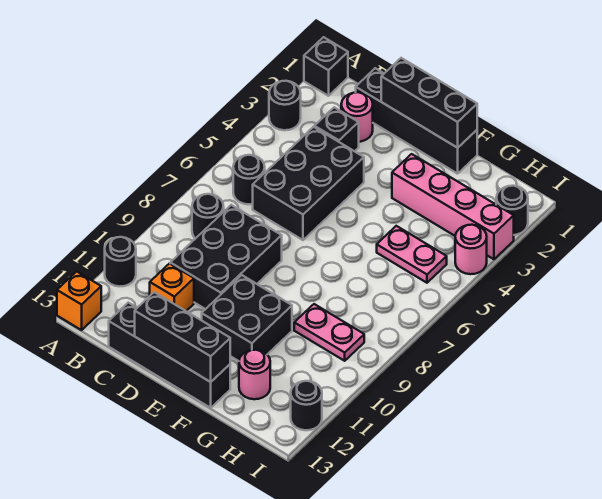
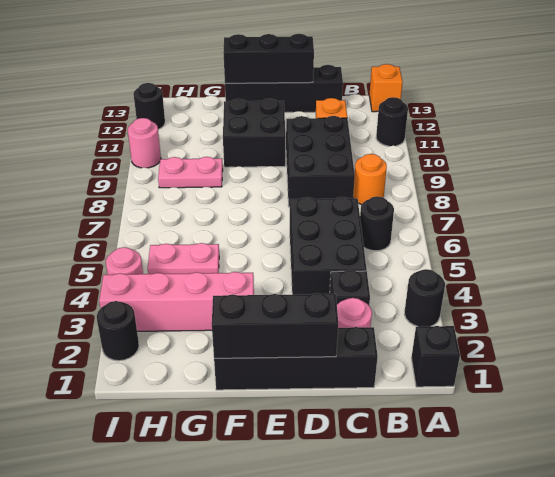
black round brick B8 level 1 -> orange round brick B8 level 1
pink round brick G12 level 1 -> pink round brick I10 level 1

